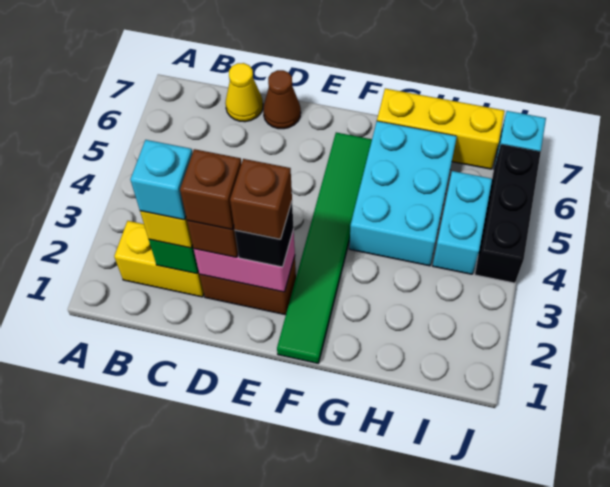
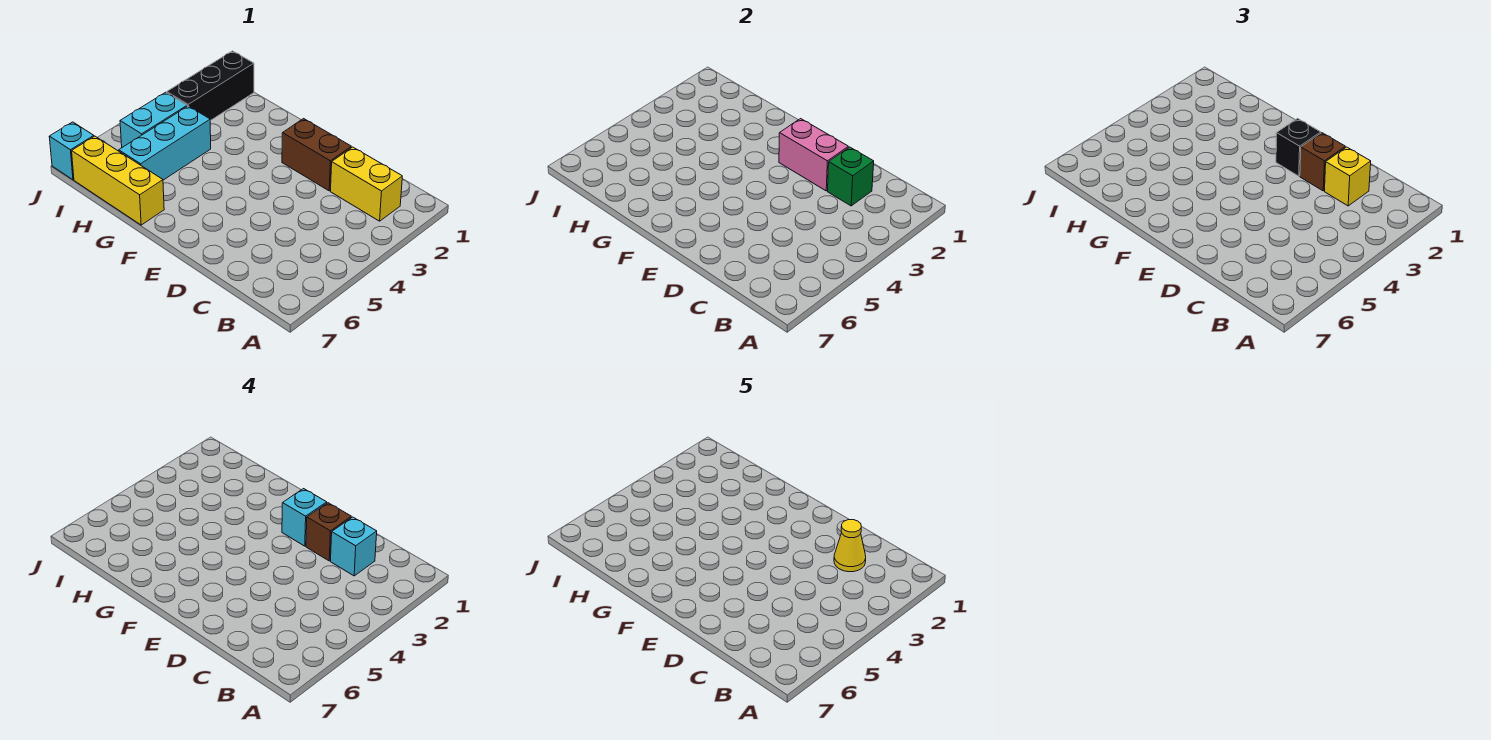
yellow cone C7 level 1 -> yellow cone C2 level 5
brown cone D7 level 1 -> none
brown brick E2 level 4 -> cyan brick E2 level 4
green tile F1:F6 level 1 -> none
cyan brick G4:H6 level 1 -> cyan brick H4:H6 level 1
black brick J4:J6 level 1 -> black brick I1:I3 level 1

